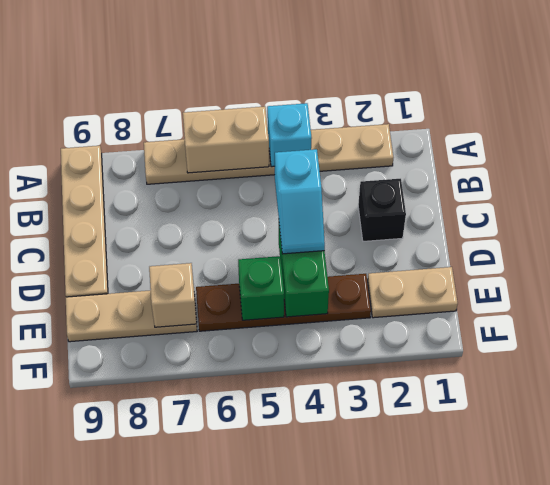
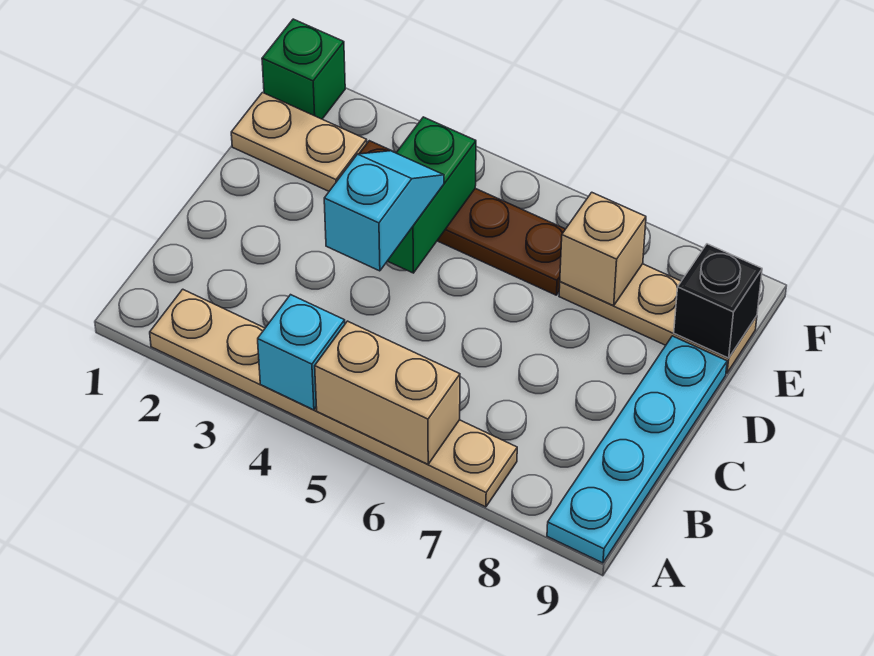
tan plate A9:D9 level 1 -> cyan plate A9:D9 level 1
black brick C2 level 1 -> black brick E9 level 2
green brick E5 level 2 -> green brick F1 level 1

